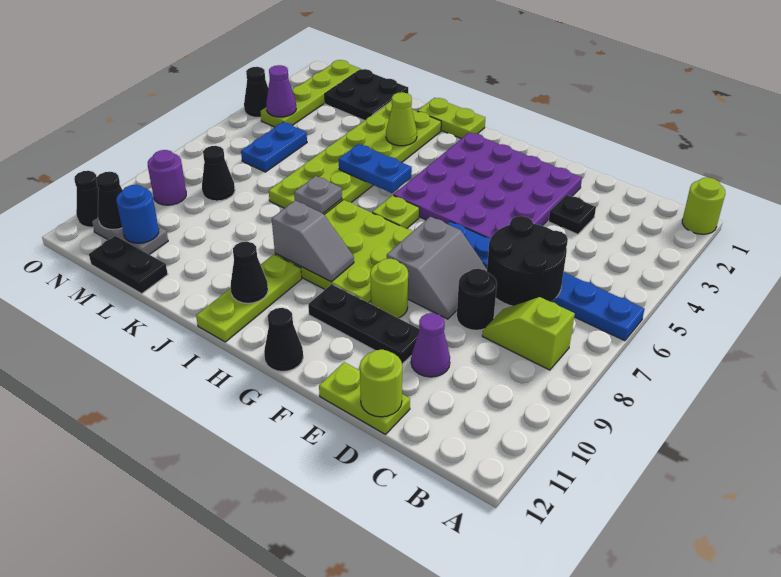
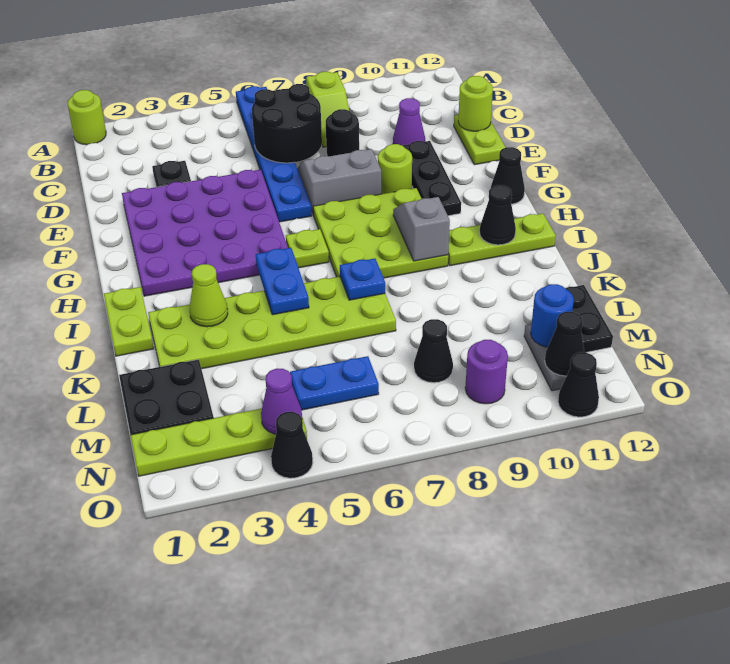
grey plate J7 level 2 -> blue plate J7 level 2

